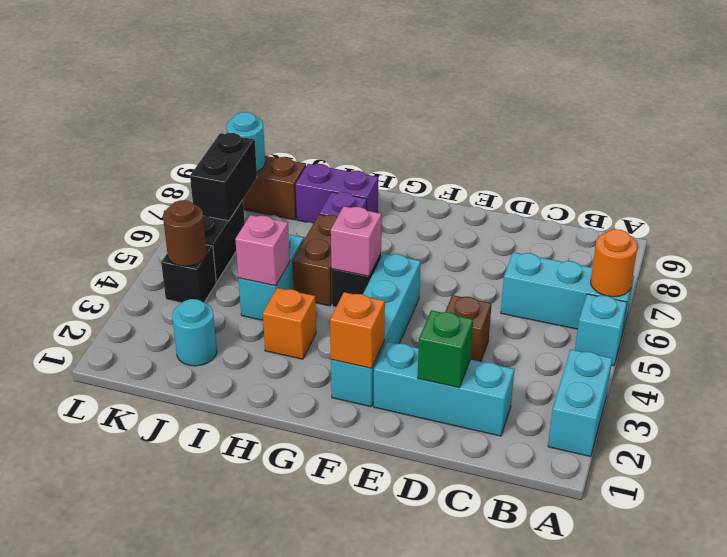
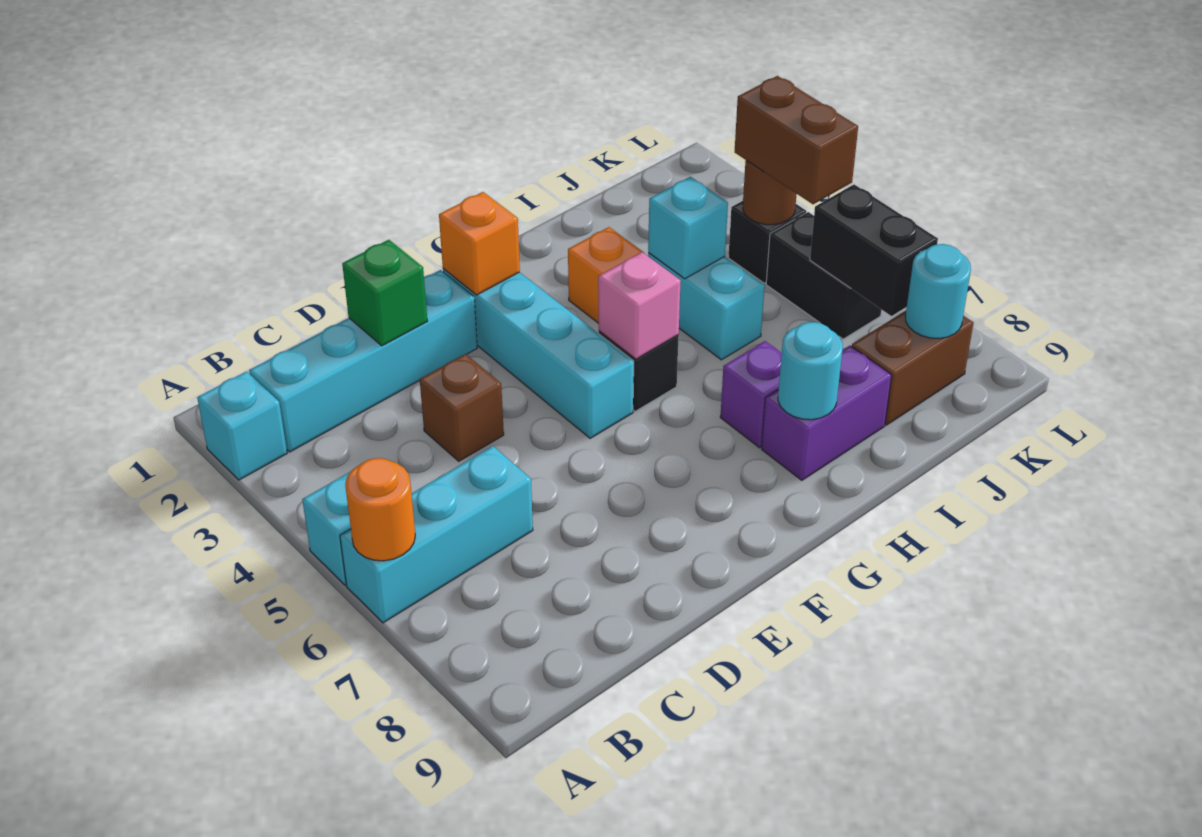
cyan brick A2:A3 level 1 -> cyan brick A2 level 1
cyan brick C2:E2 level 1 -> cyan brick B2:E2 level 1
brown brick H5:H6 level 1 -> brown brick K4:K5 level 3
pink brick I4 level 2 -> cyan brick I4 level 2
cyan round brick J2 level 1 -> cyan round brick H8 level 2

